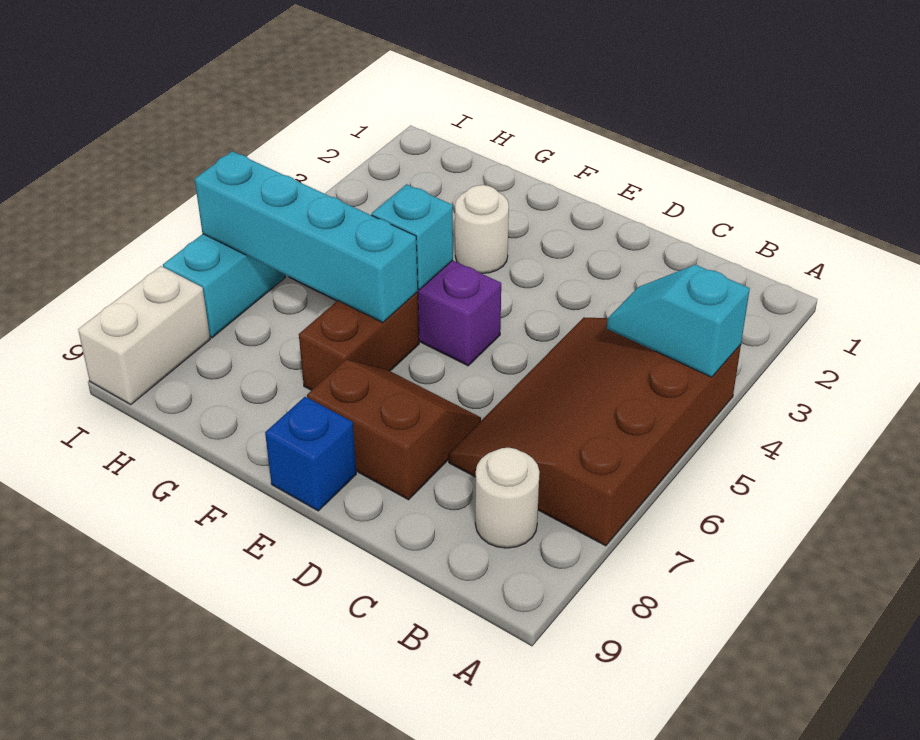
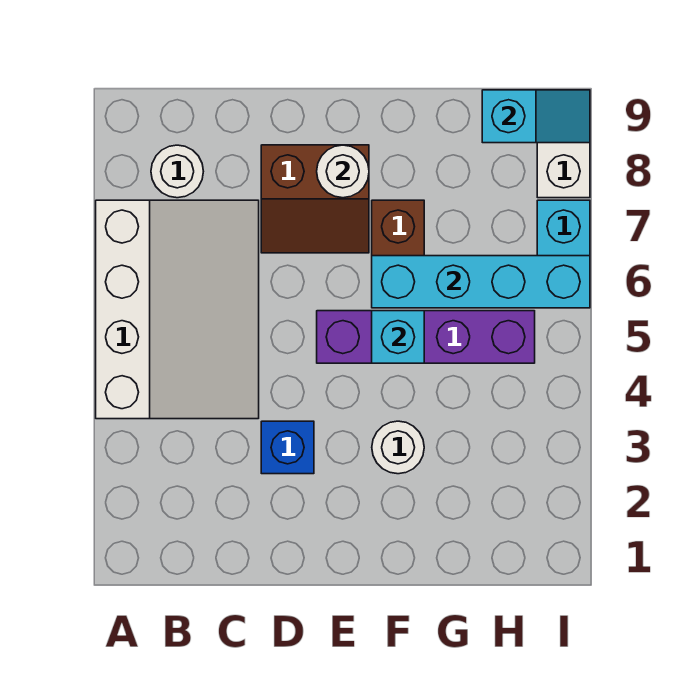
brown slope A4:C7 level 1 top A -> white slope A4:C7 level 1 top A
cyan slope A4:B4 level 2 top A -> cyan slope H9:I9 level 2 top H
none -> white round brick E8 level 2
blue brick E9 level 1 -> blue brick D3 level 1

